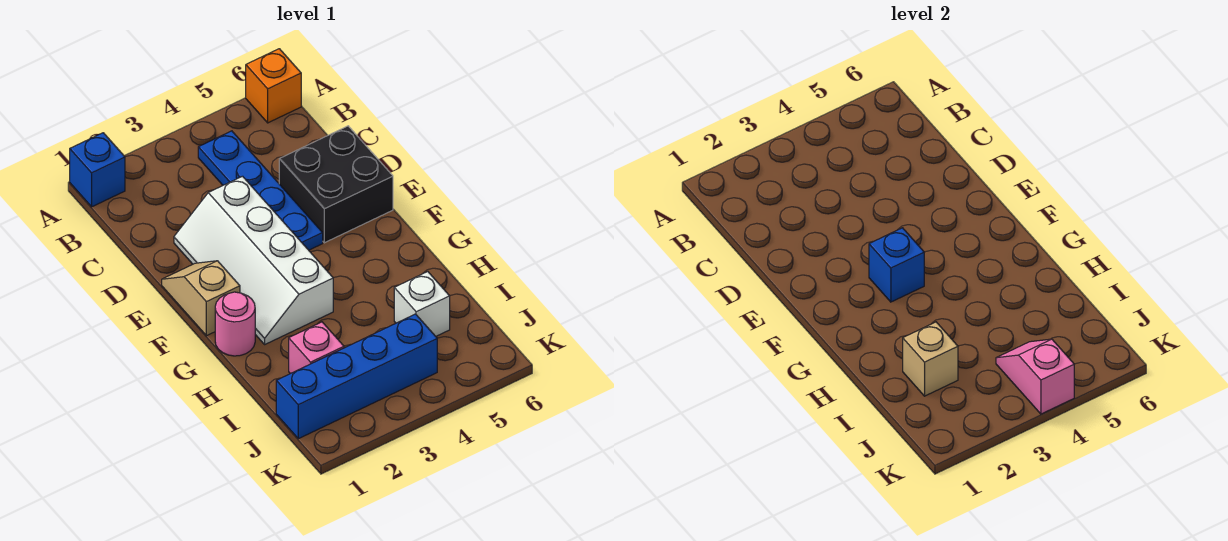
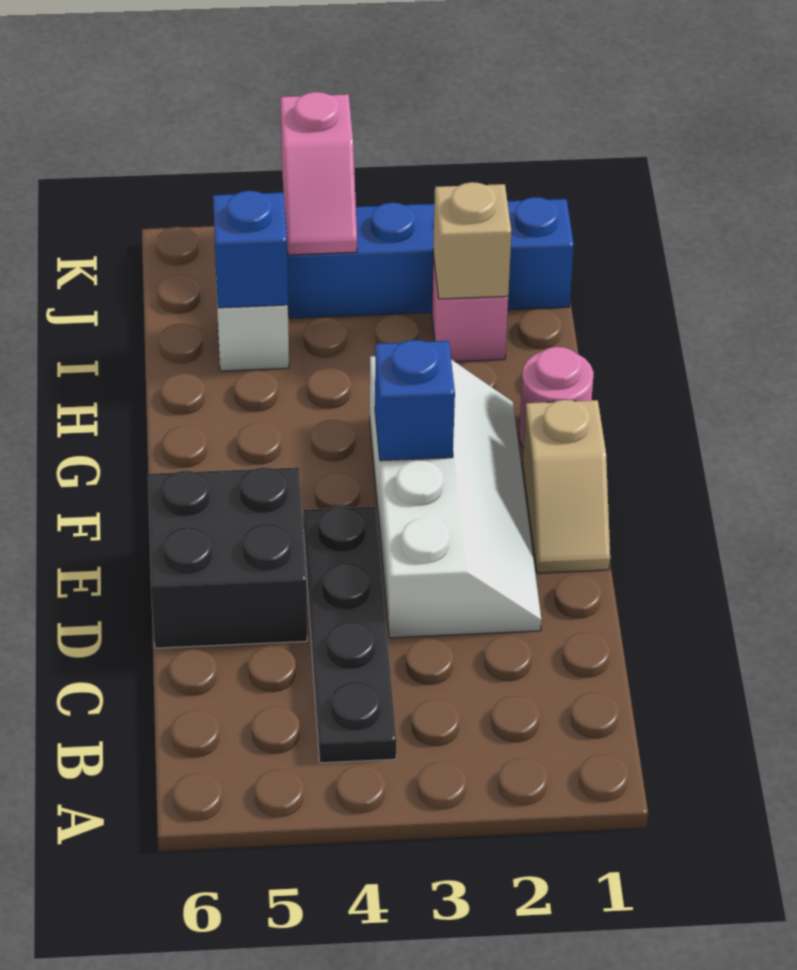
blue brick A1 level 1 -> blue brick I5 level 2
orange brick A6 level 1 -> none
blue plate B4:E4 level 1 -> black plate B4:E4 level 1

